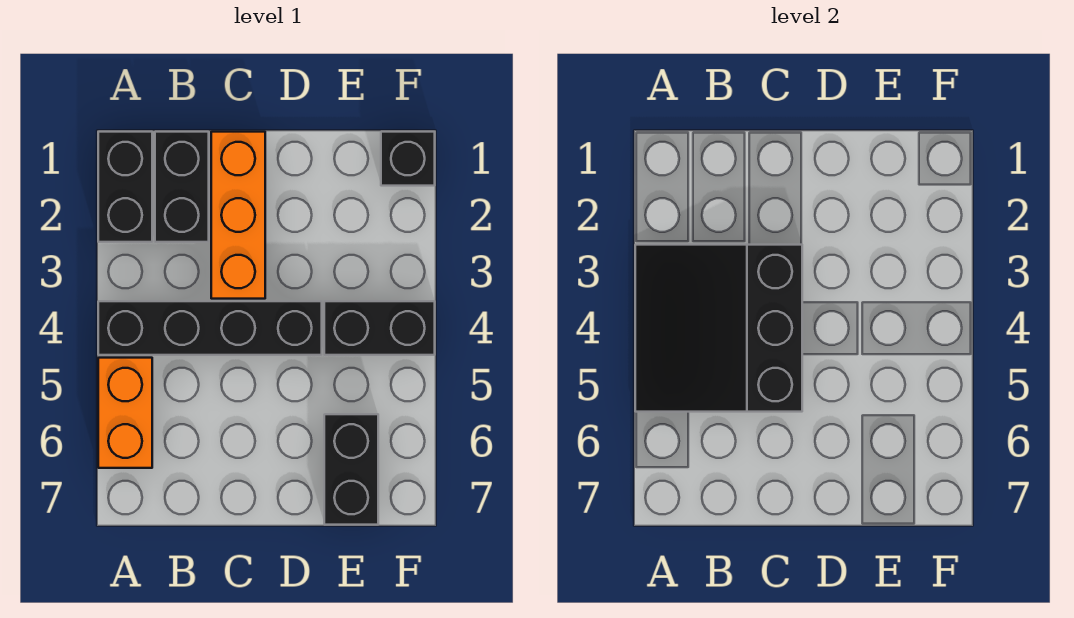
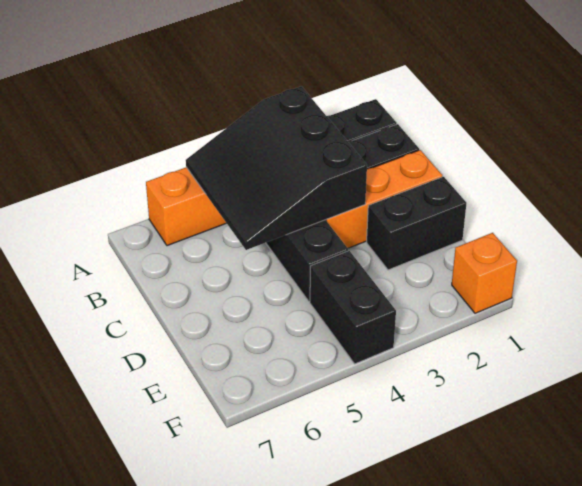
black slope A3:C5 level 2 top C -> black slope A3:C5 level 2 top 3
black brick E6:E7 level 1 -> black brick D1:D2 level 1
black brick F1 level 1 -> orange brick F1 level 1

